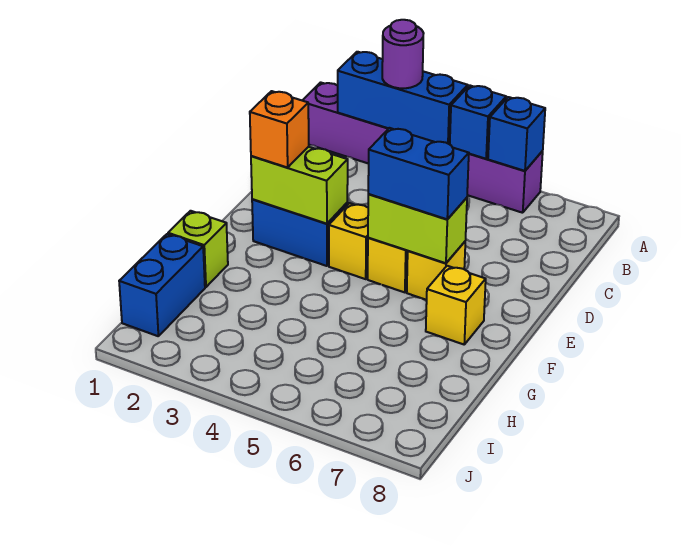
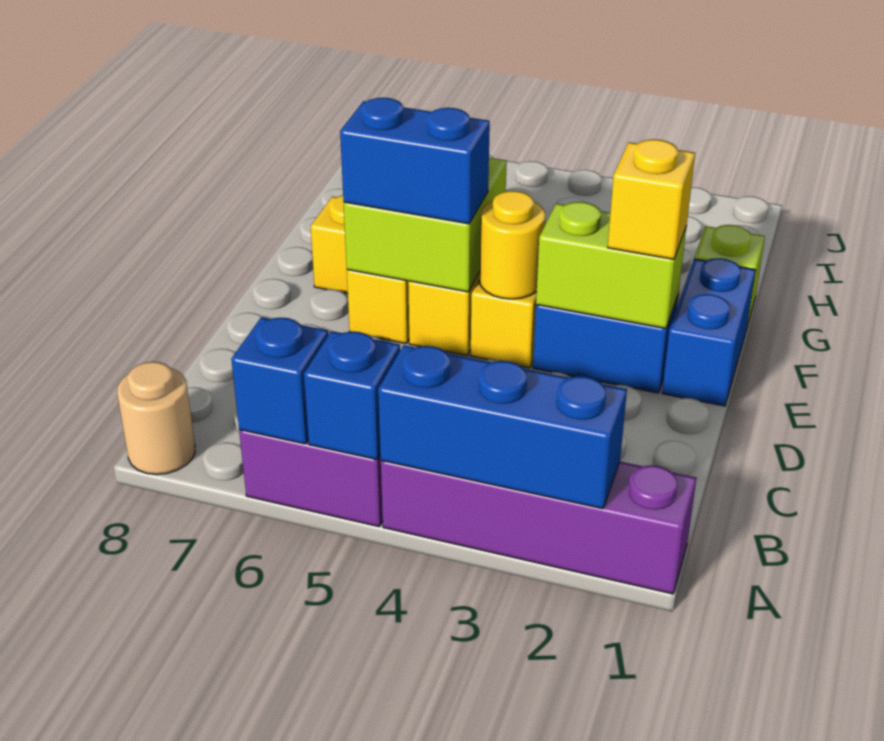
purple round brick A3 level 3 -> none
none -> tan round brick A8 level 1
orange brick E2 level 3 -> yellow brick E2 level 3
none -> yellow round brick E4 level 2
lime brick E5:E6 level 2 -> lime brick E5:F6 level 2
blue brick H1:I1 level 1 -> blue brick E1:F1 level 1

